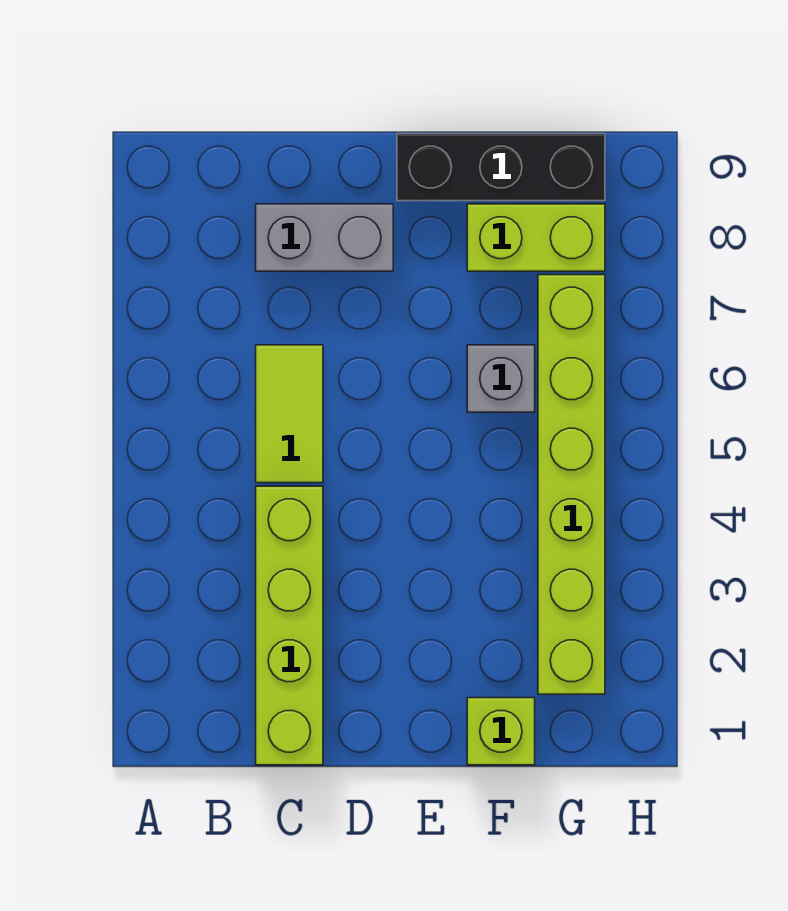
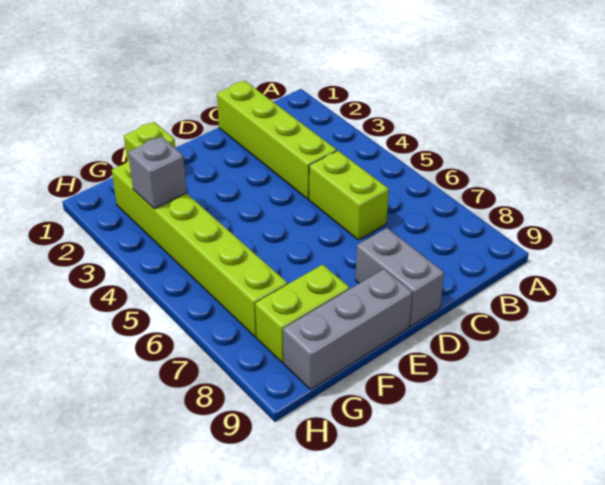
lime tile C5:C6 level 1 -> lime brick C5:C6 level 1
grey brick C8:D8 level 1 -> grey brick D8:D9 level 1
black brick E9:G9 level 1 -> grey brick E9:G9 level 1
grey brick F6 level 1 -> grey brick G3 level 2

